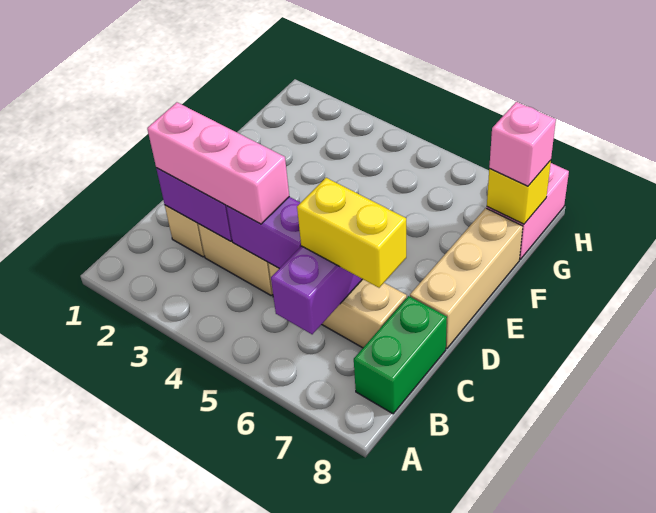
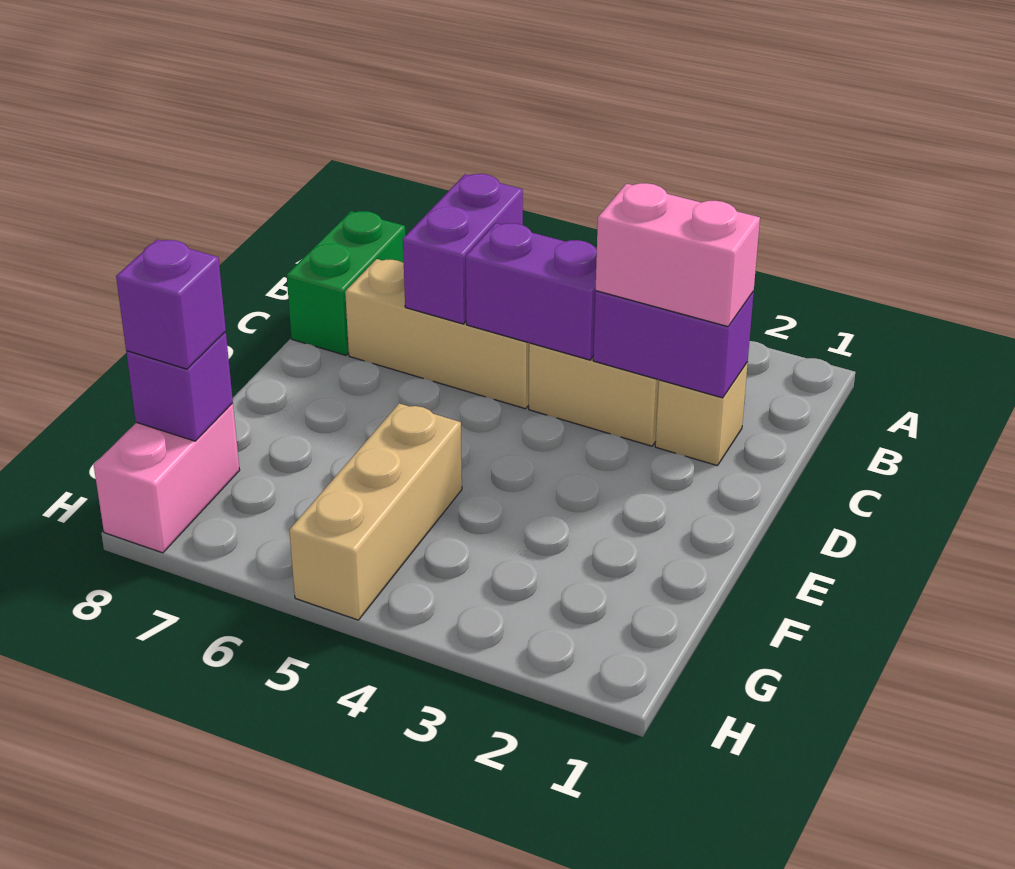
pink brick C2:C4 level 3 -> pink brick C2:C3 level 3
yellow brick C6:C7 level 3 -> none
tan brick D8:F8 level 1 -> tan brick F5:H5 level 1
yellow brick G8 level 2 -> purple brick G8 level 2
pink brick G8 level 3 -> purple brick G8 level 3

